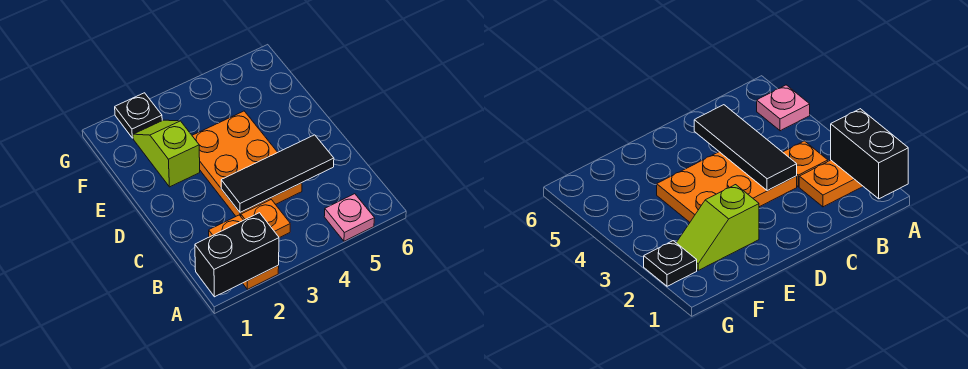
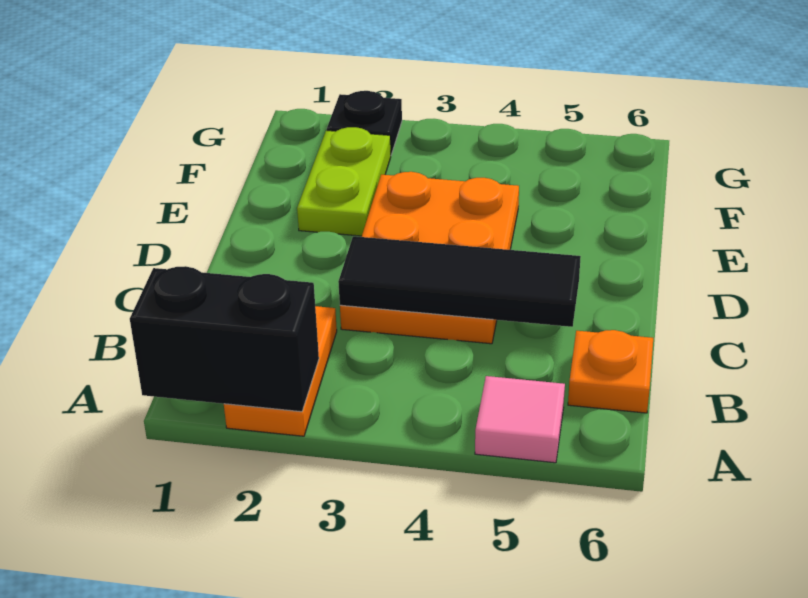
pink plate A5 level 1 -> pink tile A5 level 1
orange plate B3 level 1 -> orange plate B6 level 1
lime slope E2:F2 level 1 top E -> lime plate E2:F2 level 1

